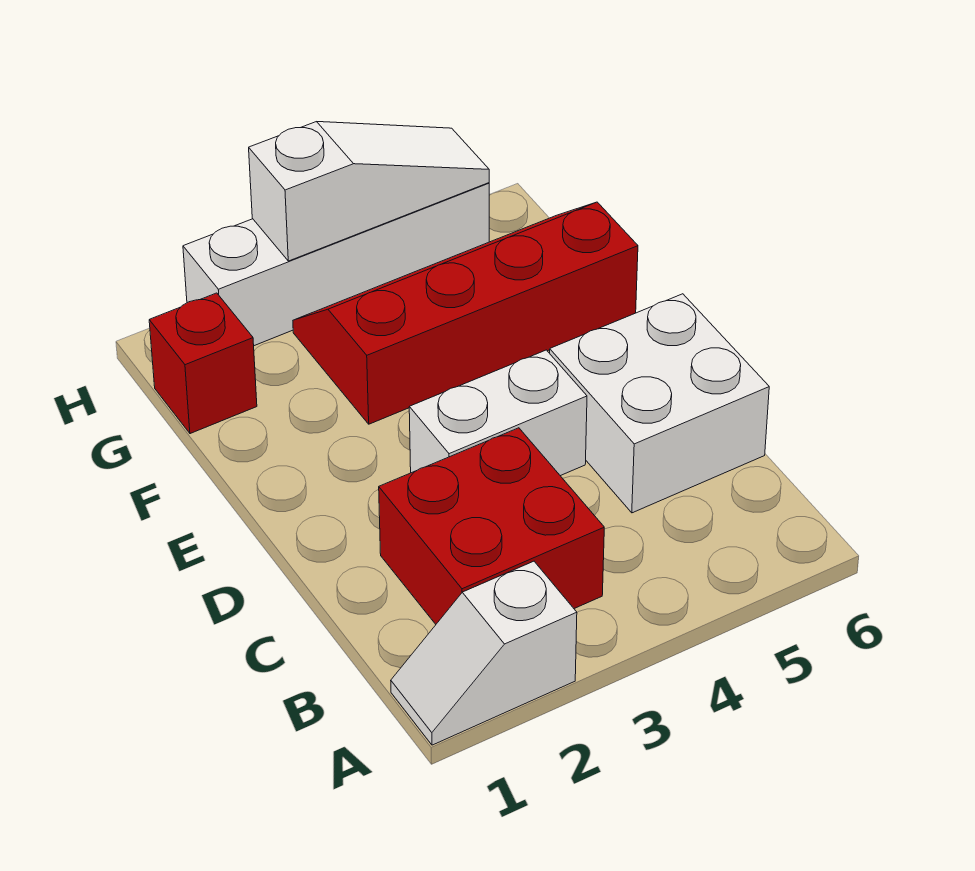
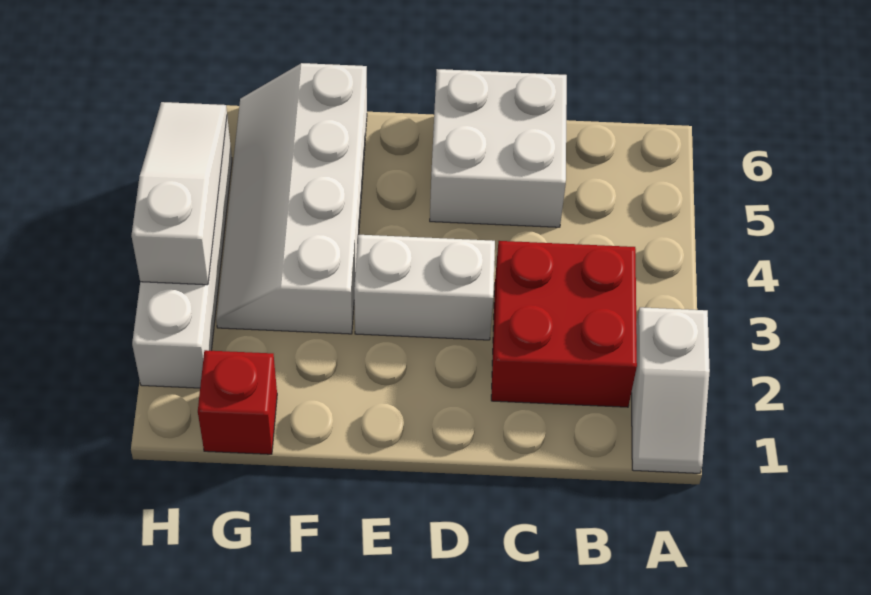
white brick D3:D4 level 1 -> white brick D3:E3 level 1
red slope F3:G6 level 1 top F -> white slope F3:G6 level 1 top F

